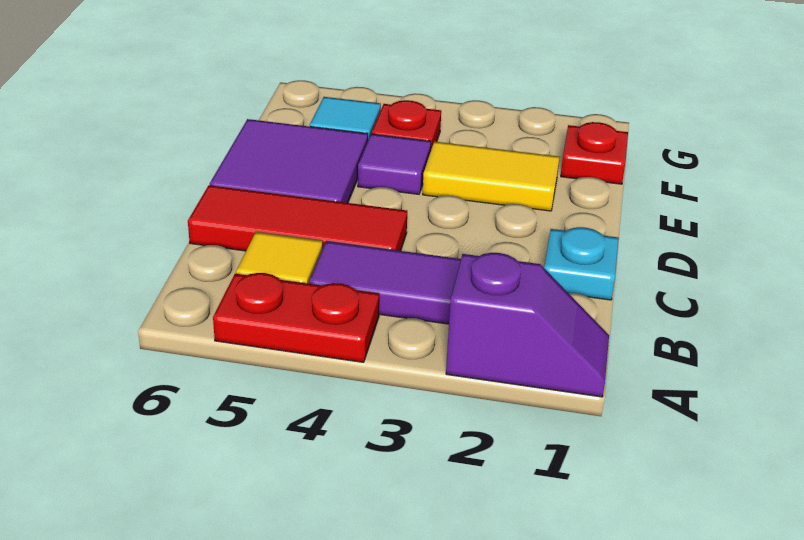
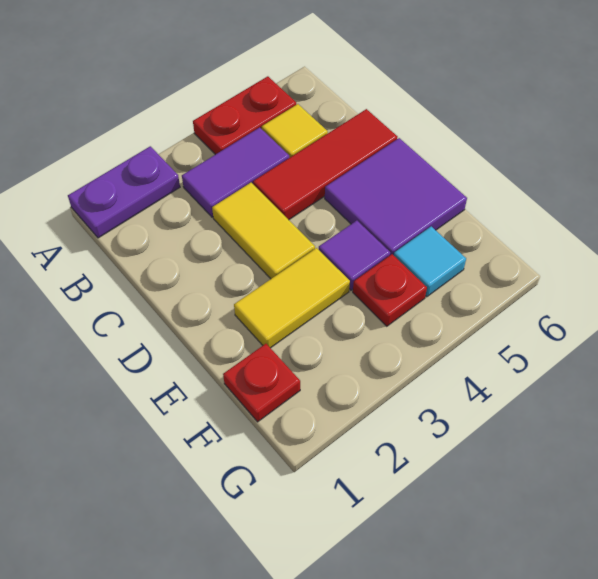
purple slope A1:A2 level 1 top 2 -> purple plate A1:A2 level 1
cyan plate C1 level 1 -> none
none -> yellow tile C3:D3 level 1

